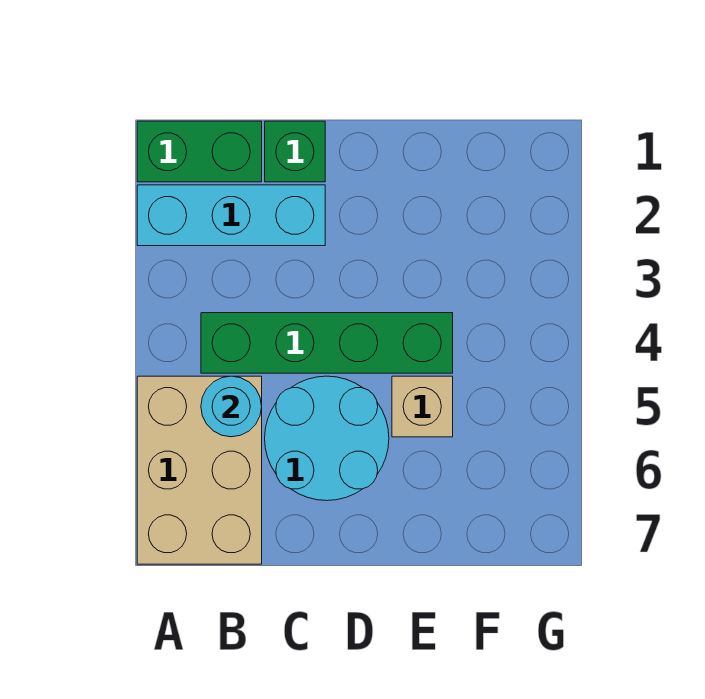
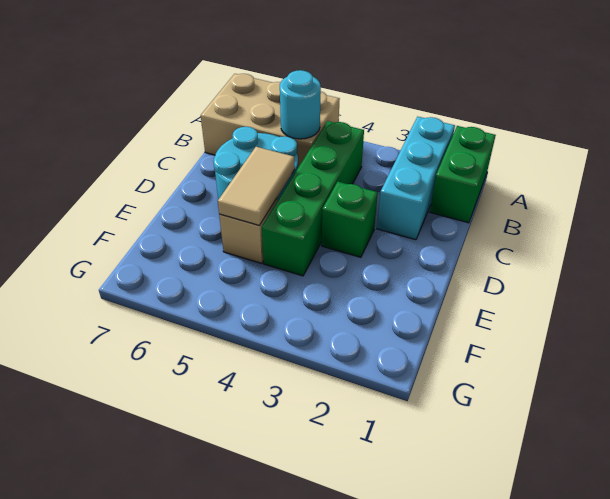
green brick C1 level 1 -> green brick D3 level 1
none -> tan tile D5:E5 level 2

